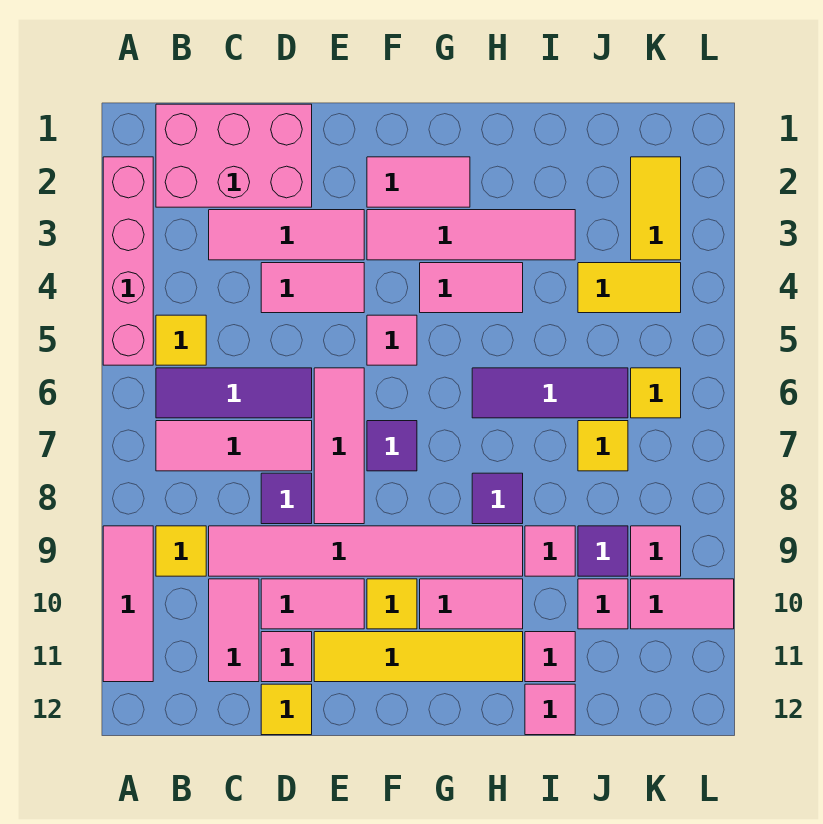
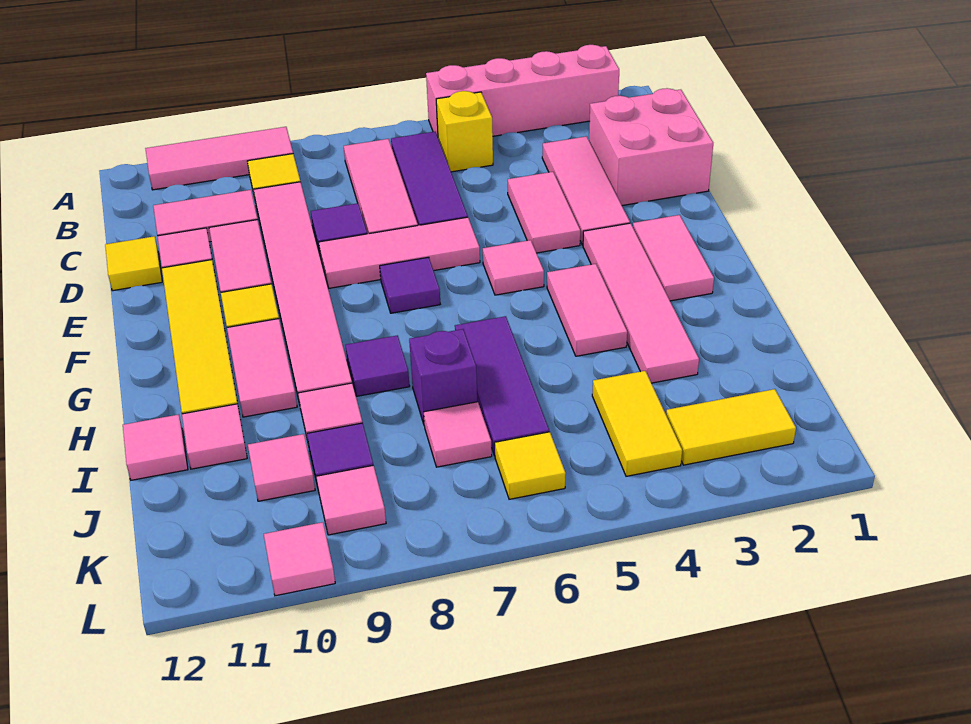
pink brick B1:D2 level 1 -> pink brick C1:D2 level 1
yellow tile B5 level 1 -> yellow brick B5 level 1
none -> purple brick I7 level 1
yellow tile J7 level 1 -> pink tile J7 level 1
pink tile K10:L10 level 1 -> pink tile L10 level 1

